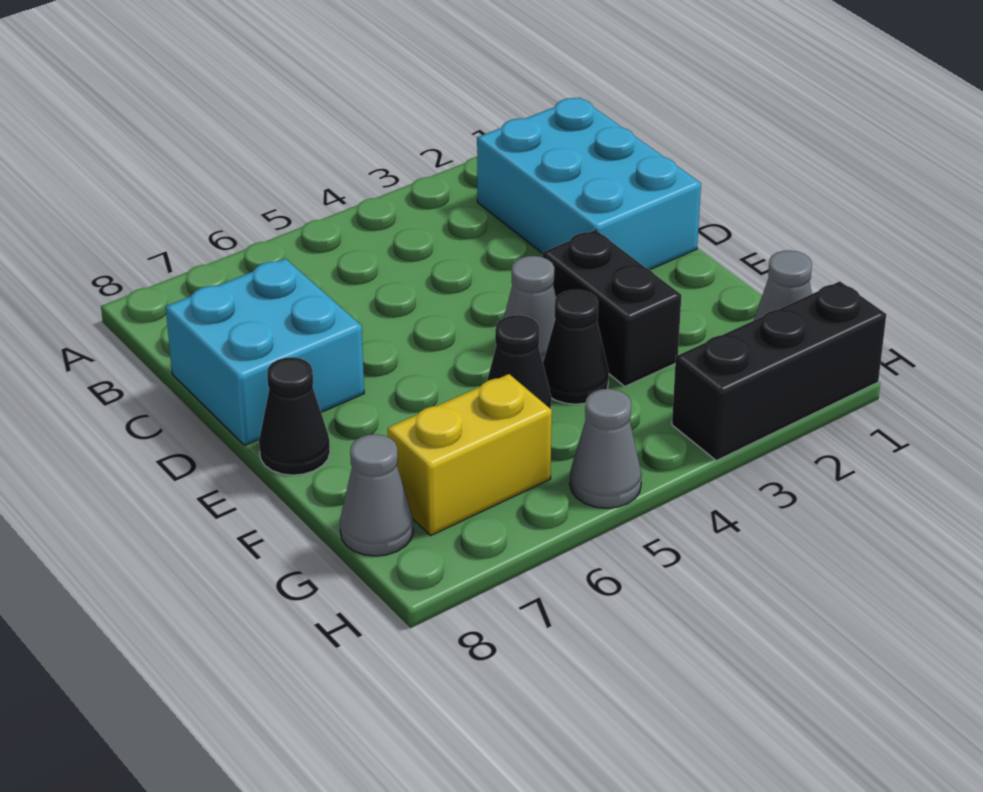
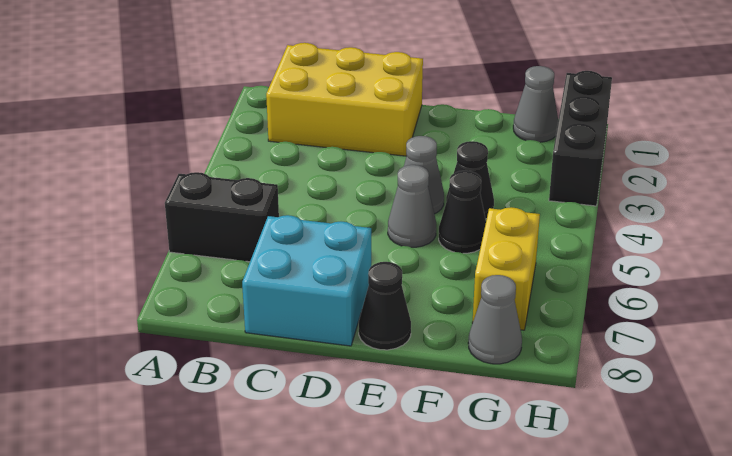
cyan brick B1:D2 level 1 -> yellow brick B1:D2 level 1
black brick E3:F3 level 1 -> black brick A6:B6 level 1
grey cone H5 level 1 -> grey cone E5 level 1

